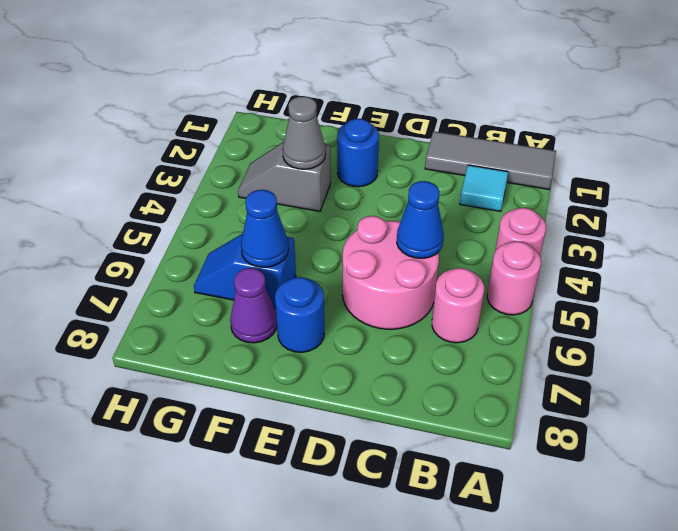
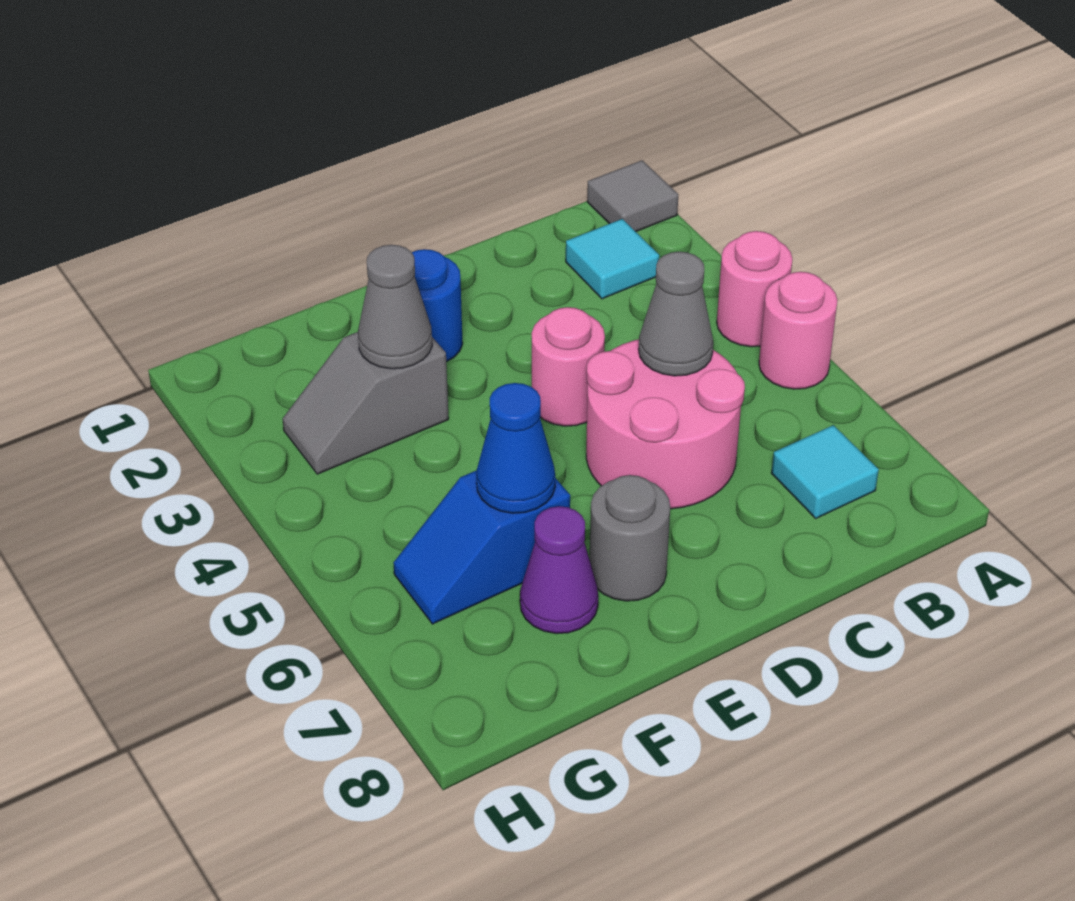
grey tile A1:C1 level 1 -> grey tile A1 level 1
pink round brick B6 level 1 -> pink round brick D4 level 1
none -> cyan tile B7 level 1
blue cone C5 level 2 -> grey cone C5 level 2
blue round brick E7 level 1 -> grey round brick E7 level 1

